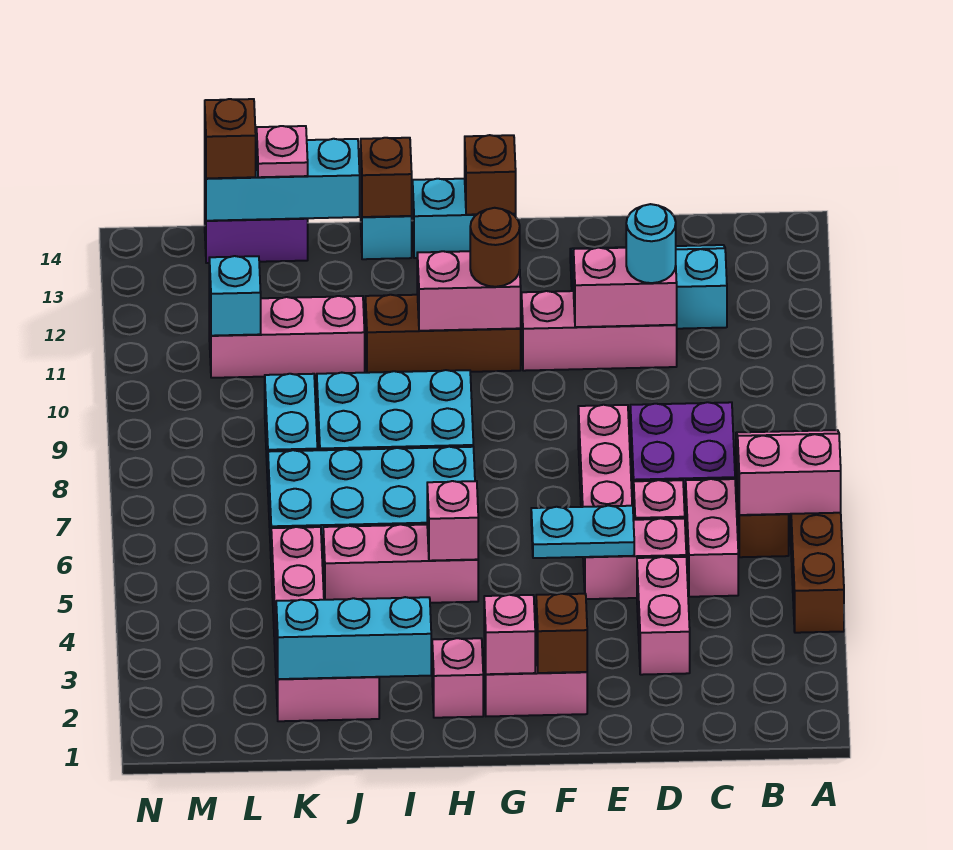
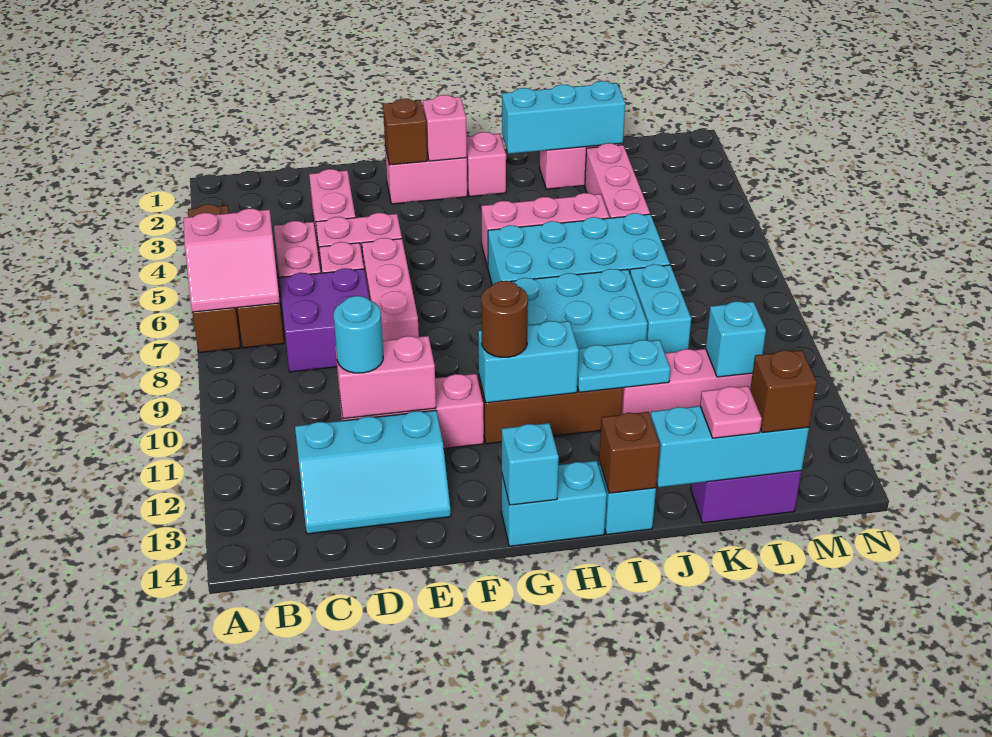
cyan plate E5:F5 level 2 -> cyan plate I11:J11 level 2
pink brick G11:H11 level 2 -> cyan brick G11:H11 level 2
brown brick G14 level 2 -> cyan brick G14 level 2
pink brick H5 level 2 -> none

